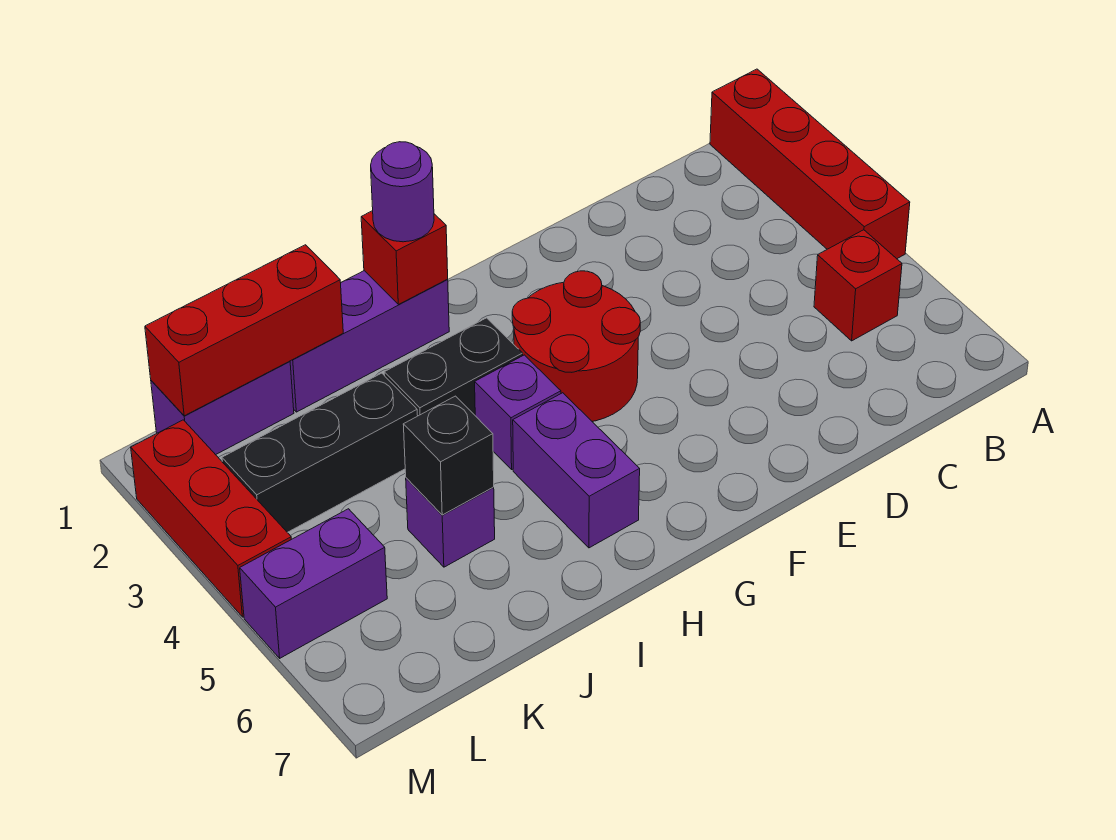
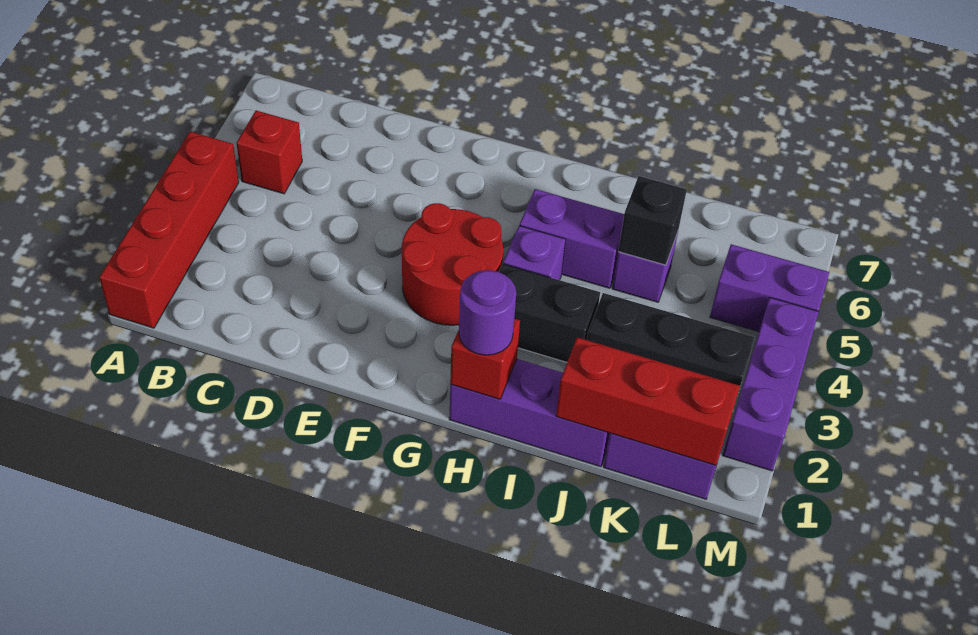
purple brick H5:H6 level 1 -> purple brick H5:I5 level 1
red brick M2:M4 level 1 -> purple brick M2:M4 level 1

